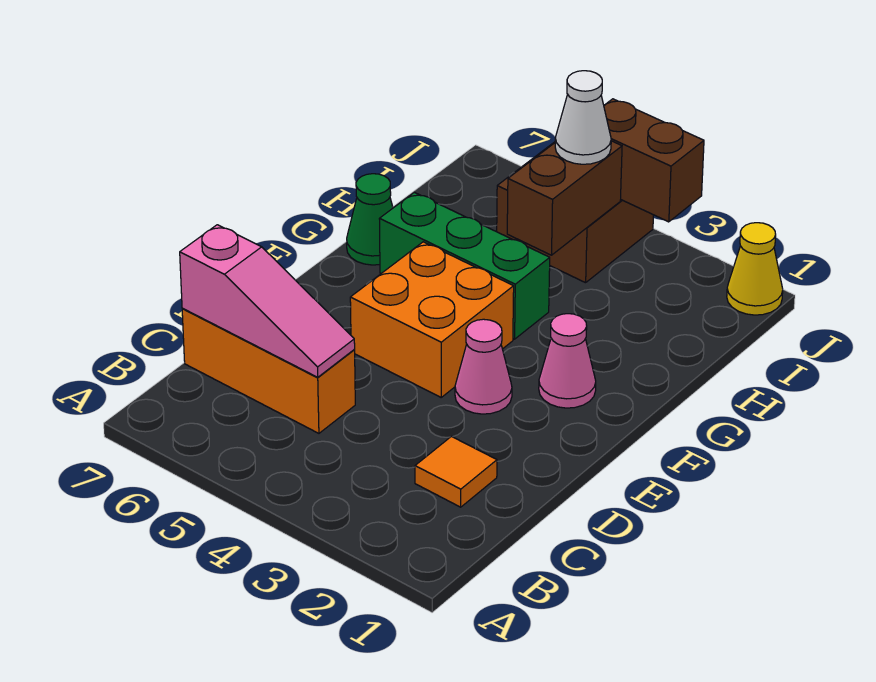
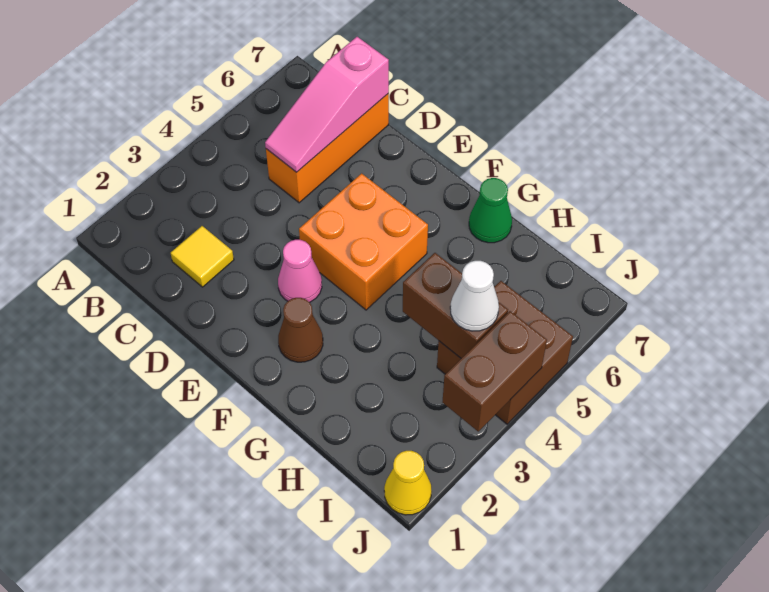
orange tile C2 level 1 -> yellow tile C2 level 1
pink cone F2 level 1 -> brown cone F2 level 1
green brick G4:G6 level 1 -> none

